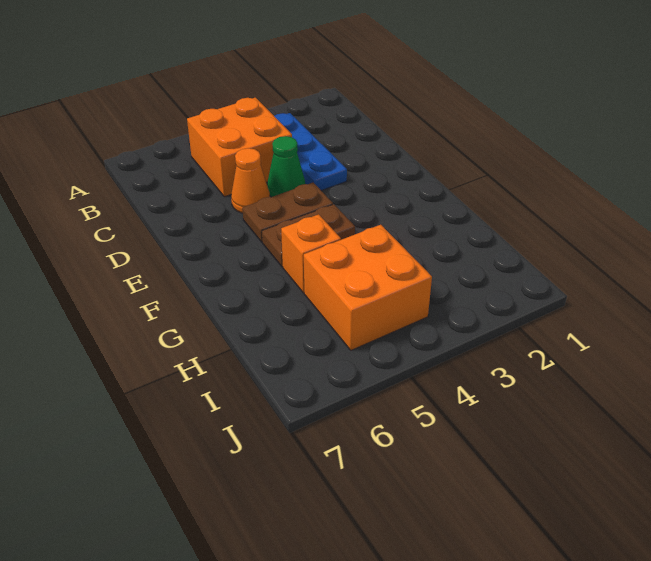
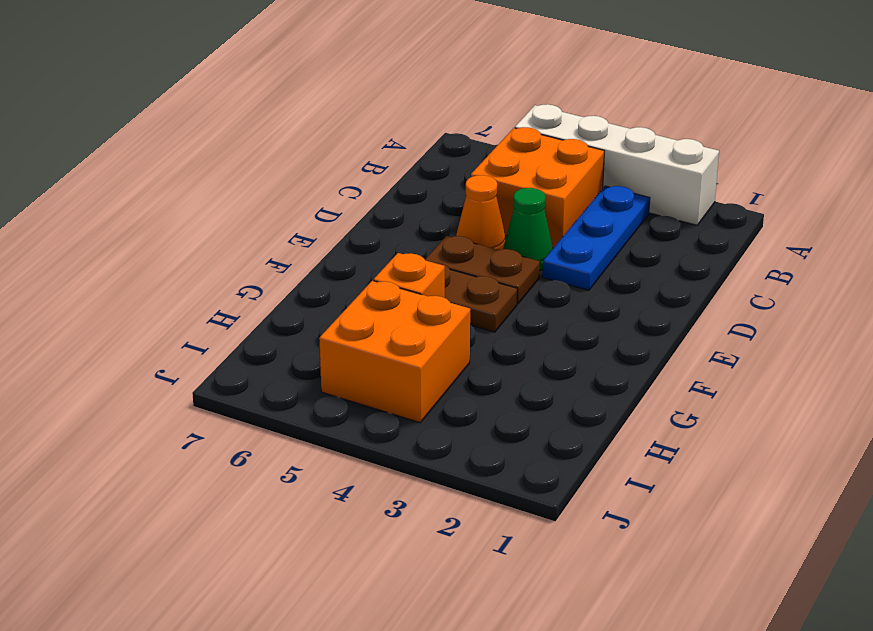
none -> white brick A2:A5 level 1

